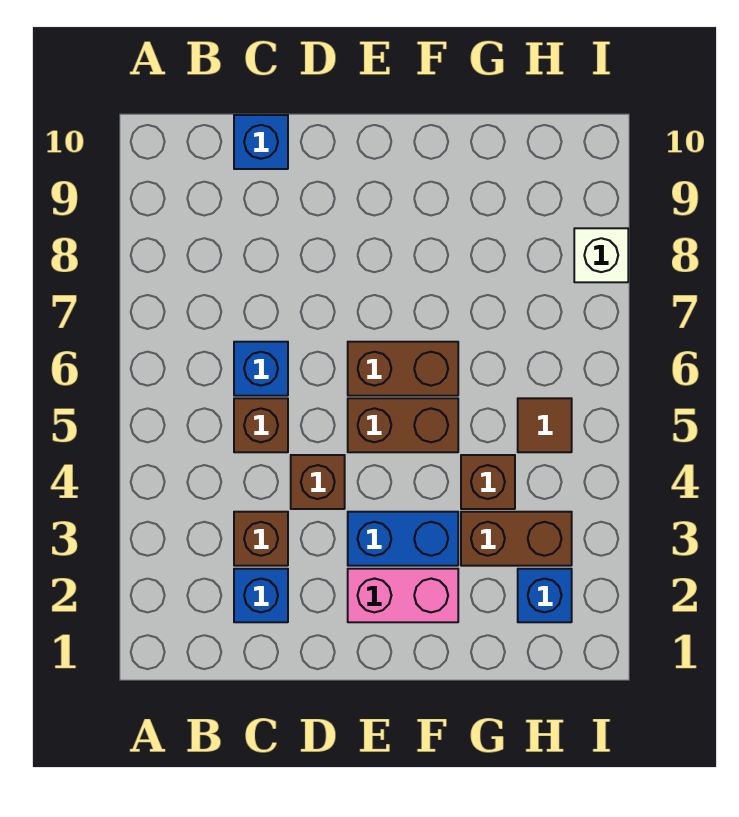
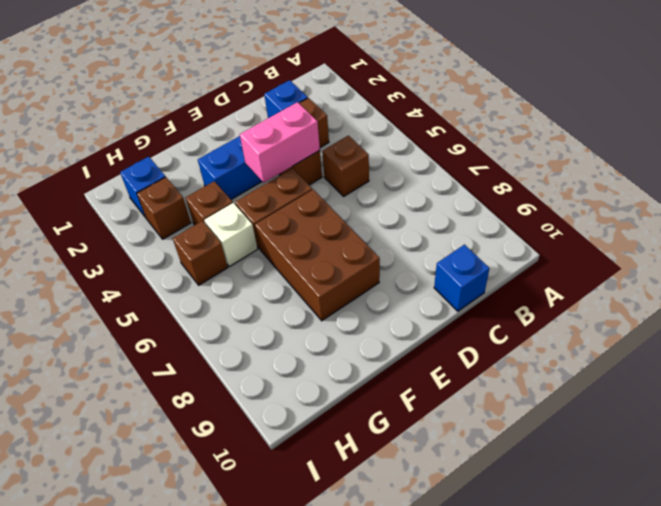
blue brick C6 level 1 -> none
pink brick E2:F2 level 1 -> pink brick D4:E4 level 2
brown brick E6:F6 level 1 -> brown brick E6:F8 level 1
brown brick G3:H3 level 1 -> brown brick H3 level 1
brown tile H5 level 1 -> brown brick H5 level 1
white brick I8 level 1 -> white brick G5 level 1

